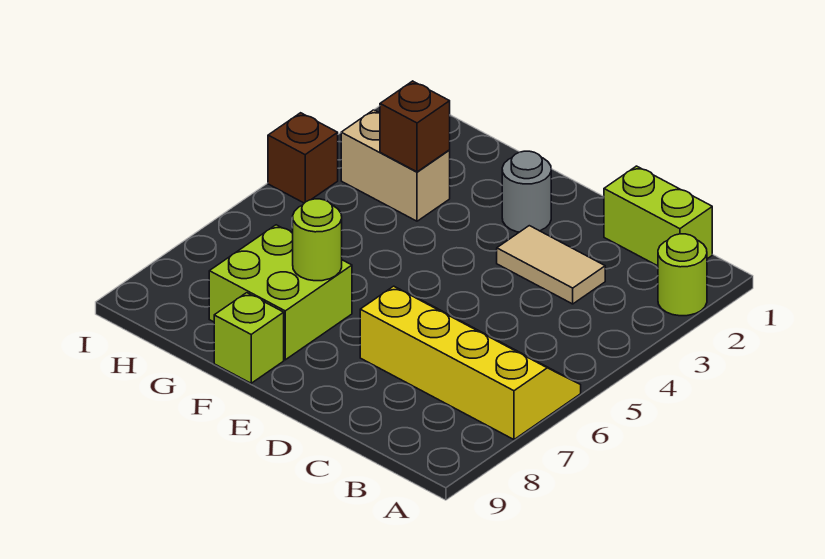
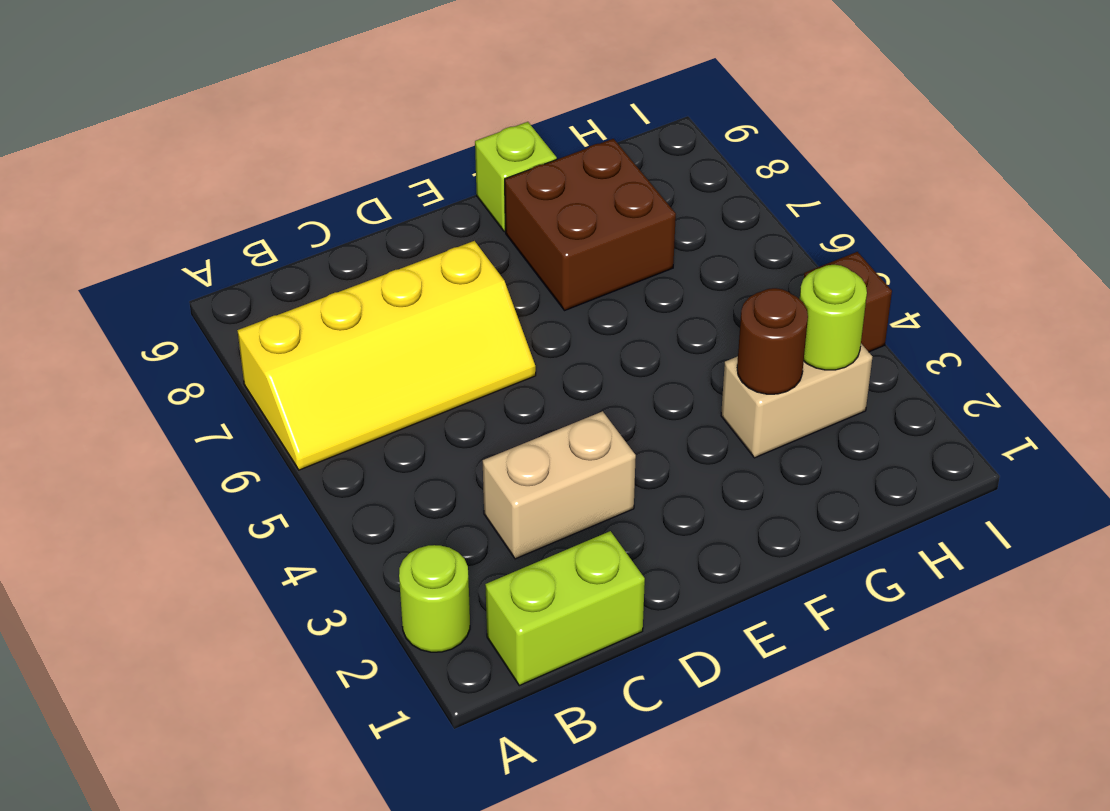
tan tile C3:D3 level 1 -> tan brick C3:D3 level 1
grey round brick E2 level 1 -> none
lime brick F7:G8 level 1 -> brown brick F7:G8 level 1
lime round brick F7 level 2 -> lime round brick H3 level 2
brown brick G3 level 2 -> brown round brick G3 level 2

